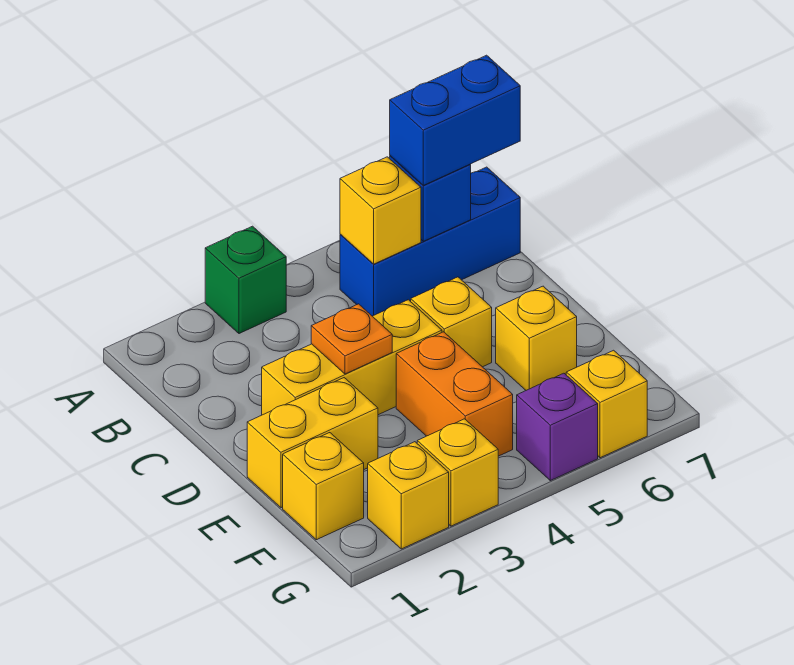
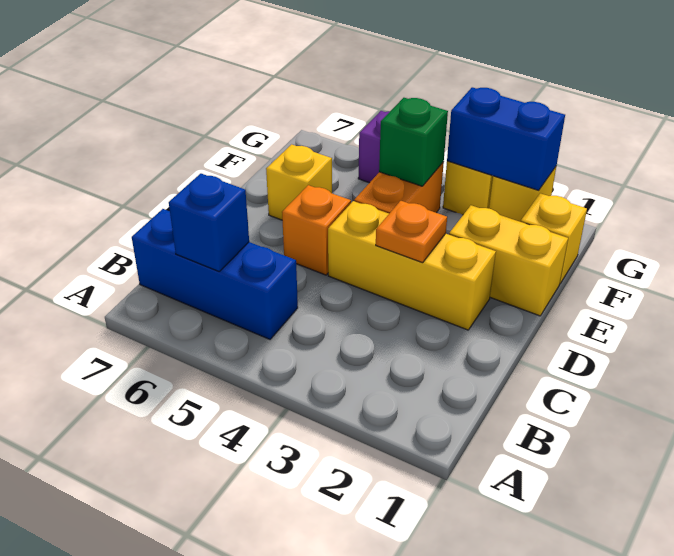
green brick A3 level 1 -> green brick F4 level 2
yellow brick B5 level 2 -> none
blue brick B6:B7 level 3 -> blue brick G2:G3 level 2
yellow brick D5 level 1 -> orange brick D5 level 1
yellow brick G6 level 1 -> none

